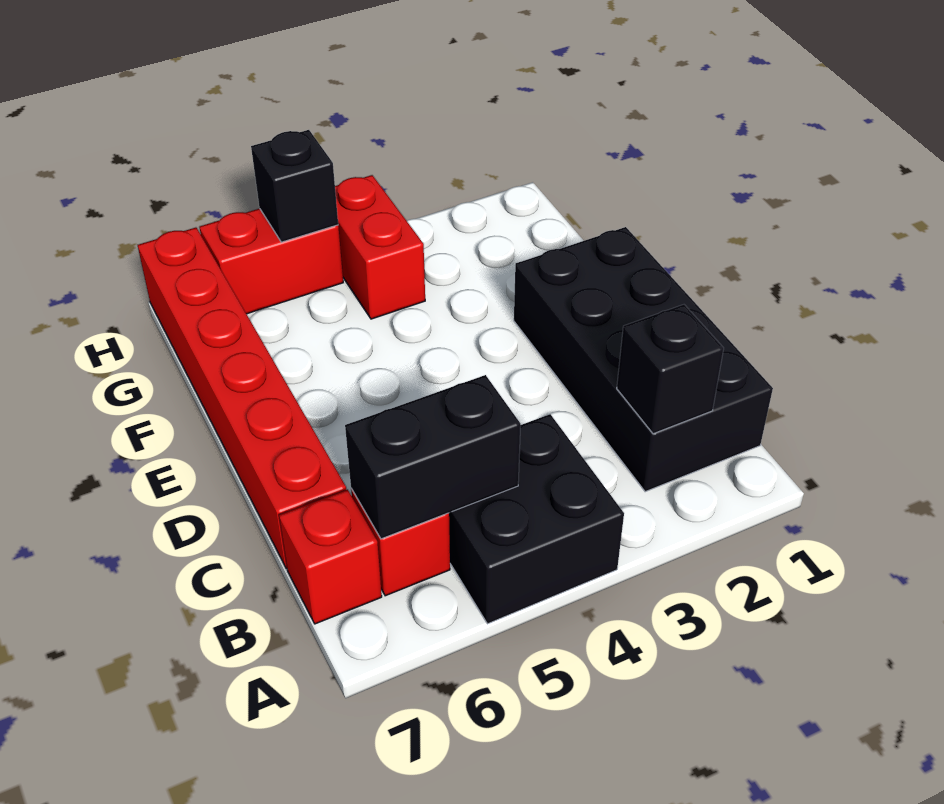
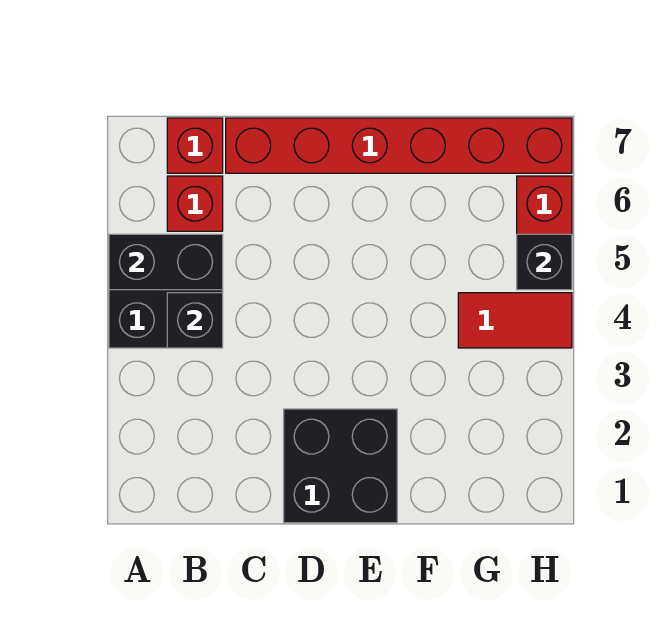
black brick B1:E2 level 1 -> black brick D1:E2 level 1
black brick B2 level 2 -> black brick B4 level 2
black brick B5:B6 level 2 -> black brick A5:B5 level 2
red brick G4:H4 level 1 -> red tile G4:H4 level 1

